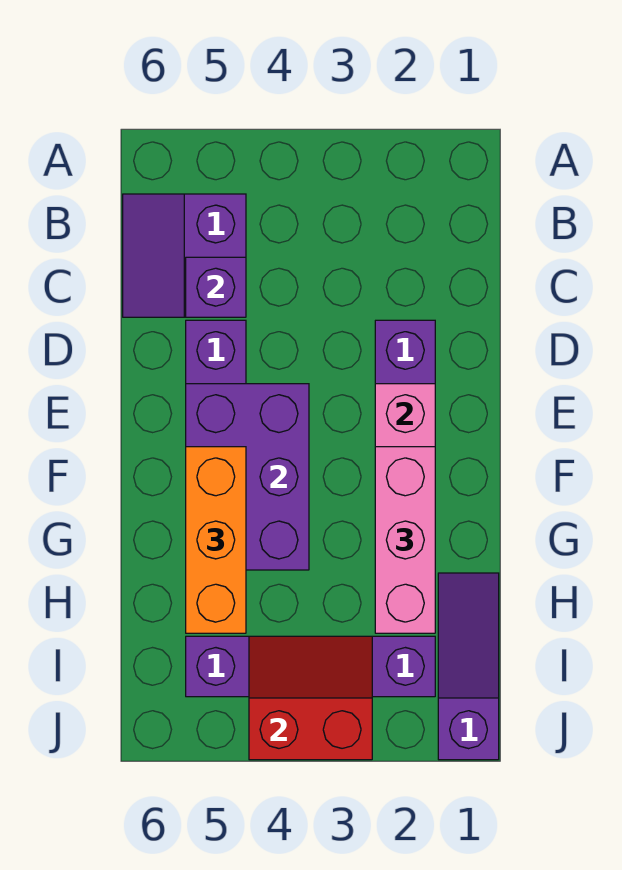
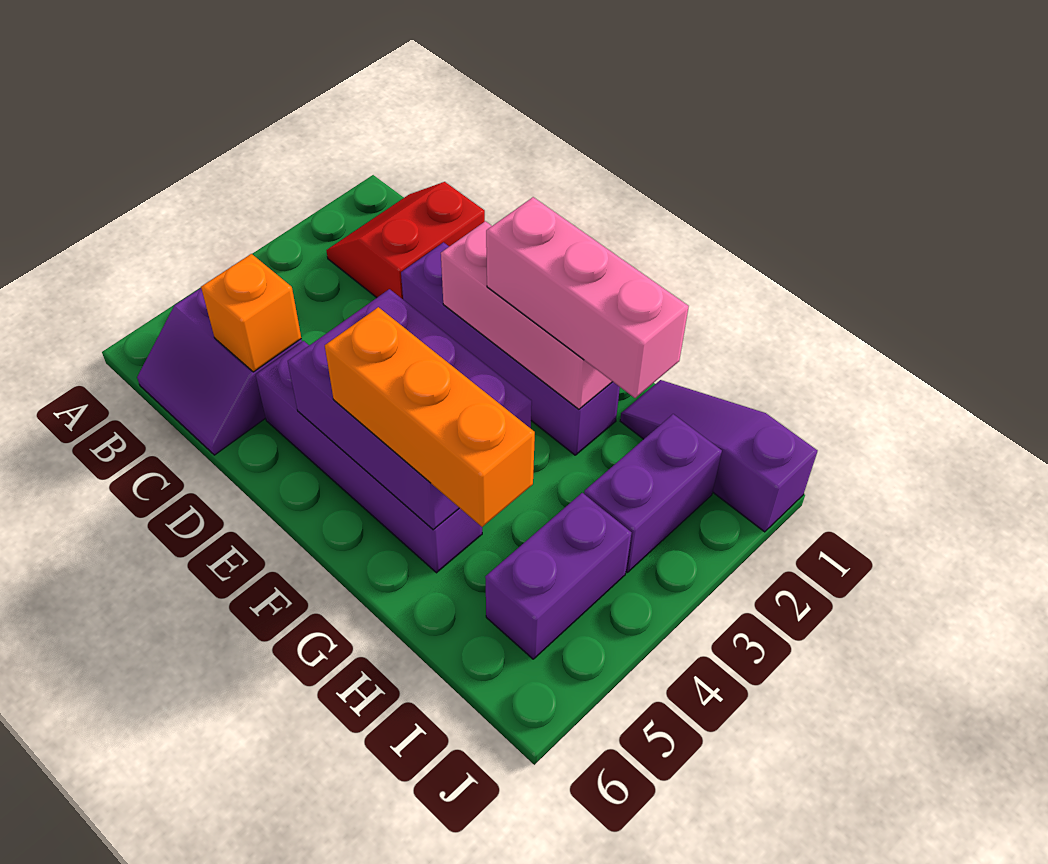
purple brick C5 level 2 -> orange brick C5 level 2
red slope I3:J4 level 2 top J -> red slope B1:C2 level 1 top C

